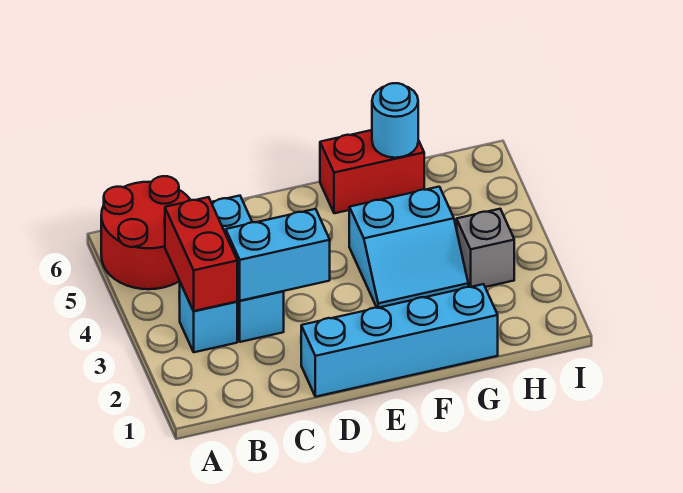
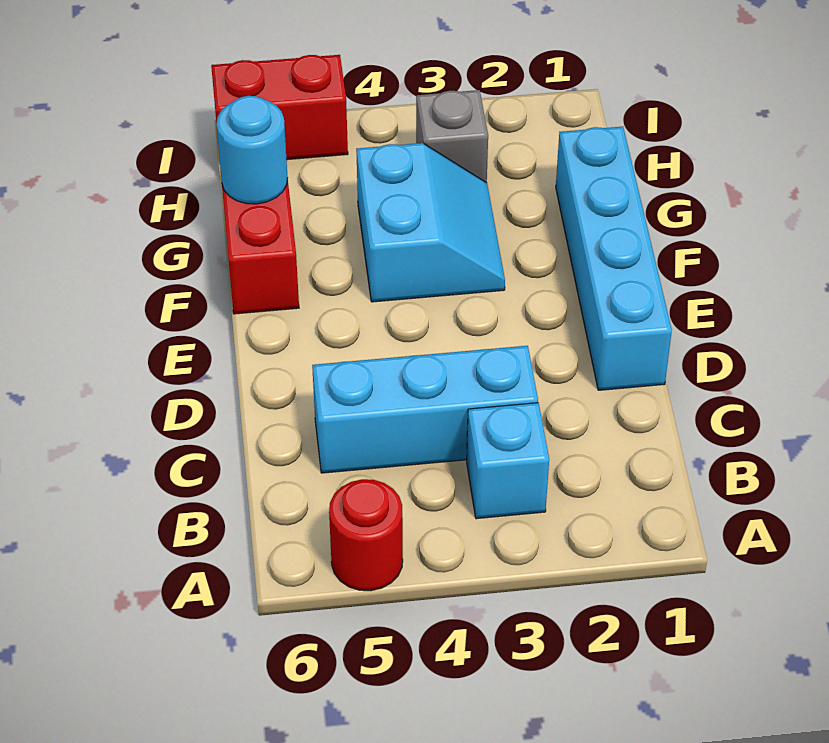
red round brick A5:B6 level 1 -> red round brick A5 level 1
red brick B3:B4 level 2 -> red brick I5:I6 level 1
cyan brick C3:D3 level 2 -> none

